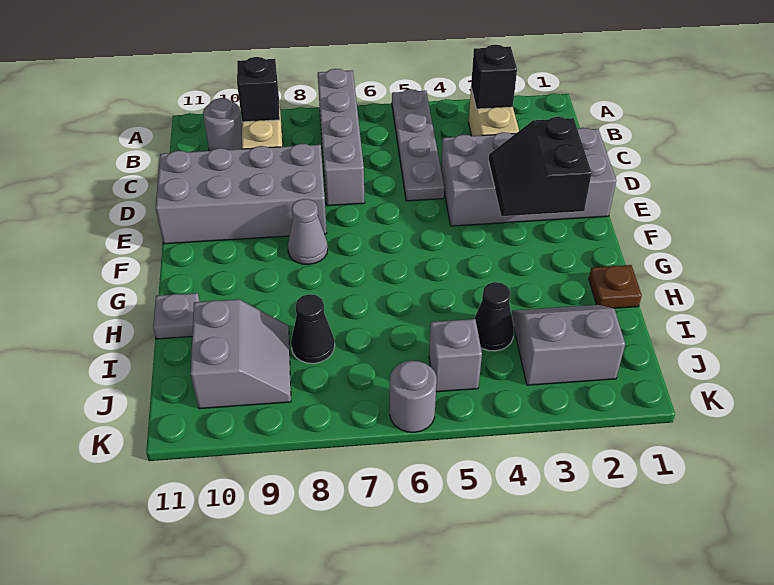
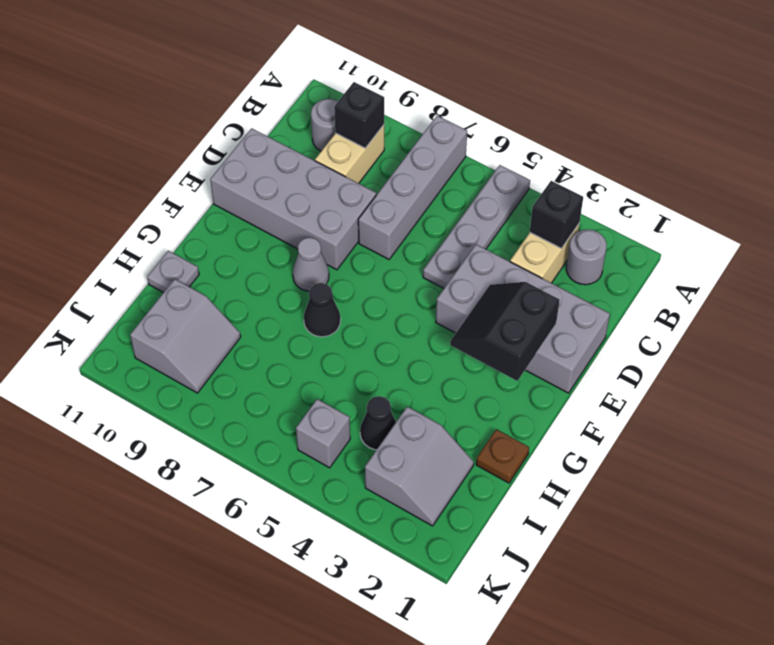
grey slope I2:J3 level 1 top J -> grey slope I2:J3 level 1 top 3
black cone I8 level 1 -> black cone G7 level 1
grey round brick K6 level 1 -> grey round brick B2 level 1

